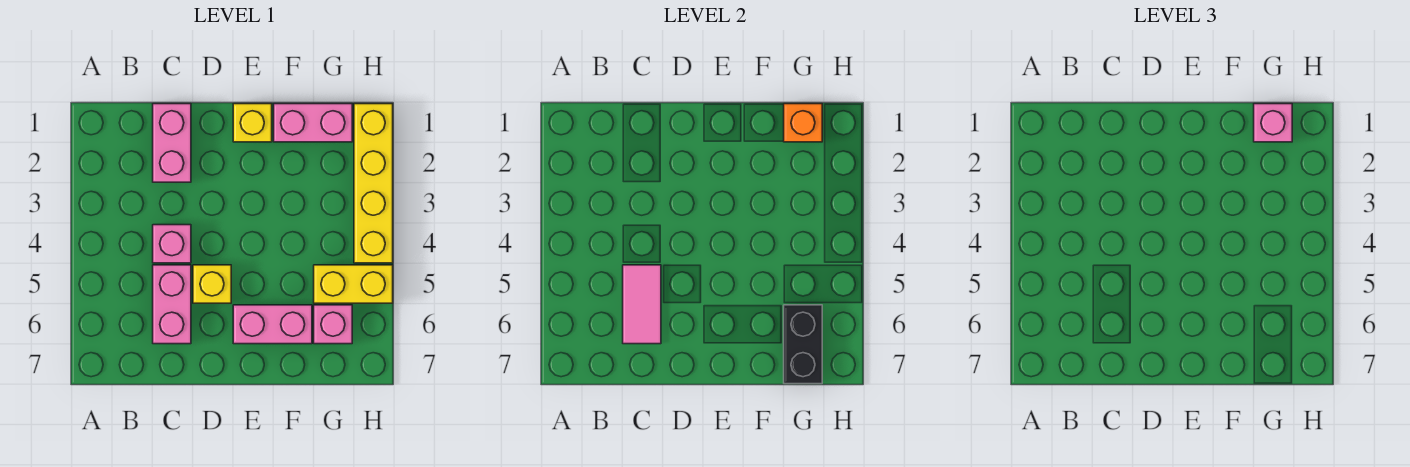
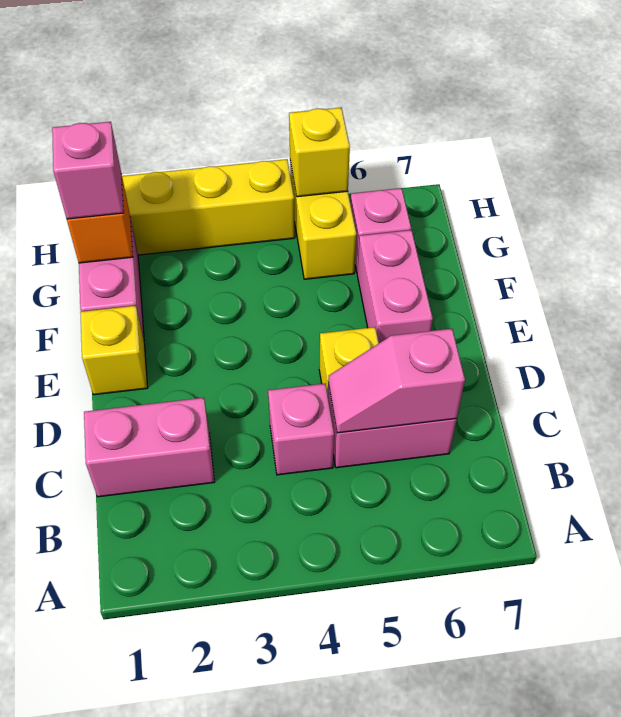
pink tile C5:C6 level 2 -> pink slope C5:C6 level 2 top 6
black brick G6:G7 level 2 -> none
none -> yellow brick H5 level 2

